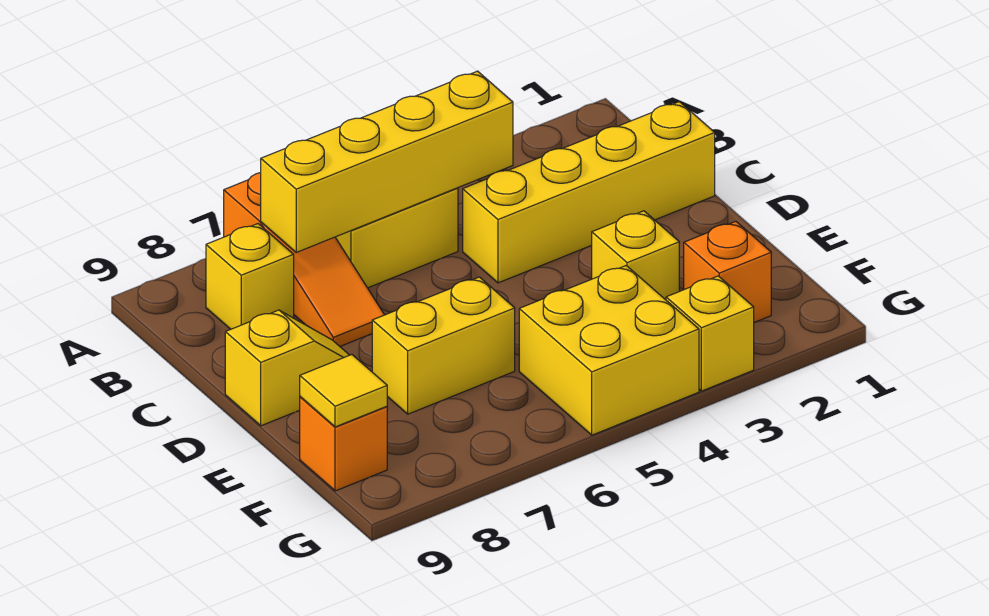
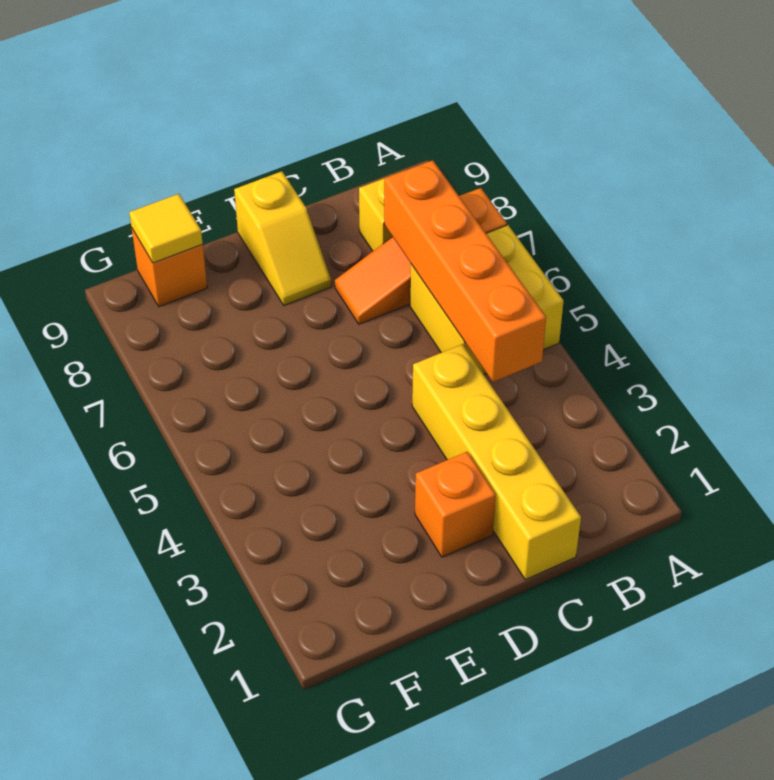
yellow brick B4:B7 level 2 -> orange brick B4:B7 level 2
yellow brick E3 level 1 -> none
yellow brick E6:E7 level 1 -> none
orange brick F2 level 1 -> orange brick D2 level 1
yellow brick F4:G5 level 1 -> none
yellow brick G3 level 1 -> none

